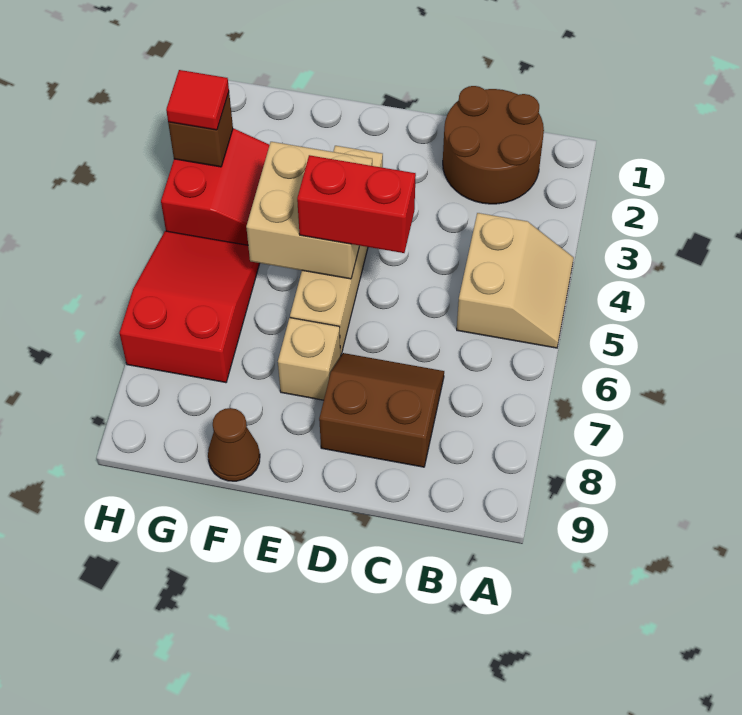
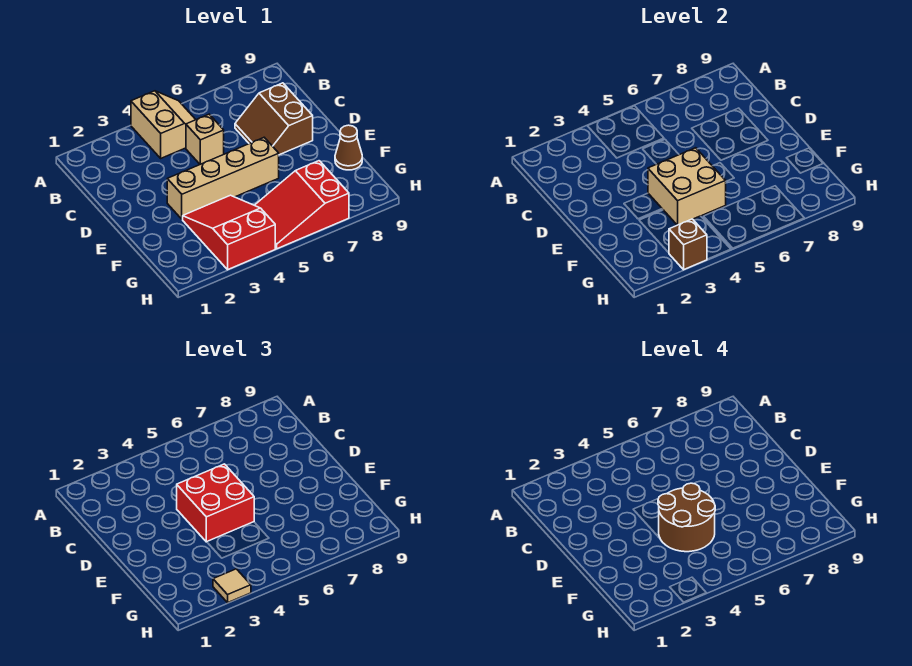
tan slope A4:B5 level 1 top B -> tan slope A4:B5 level 1 top 4
brown round brick B1:C2 level 1 -> brown round brick E4:F5 level 4
red brick D5:E5 level 3 -> red brick D4:E5 level 3
tan brick E7 level 1 -> tan brick C5 level 1
red tile H3 level 3 -> tan tile H3 level 3

